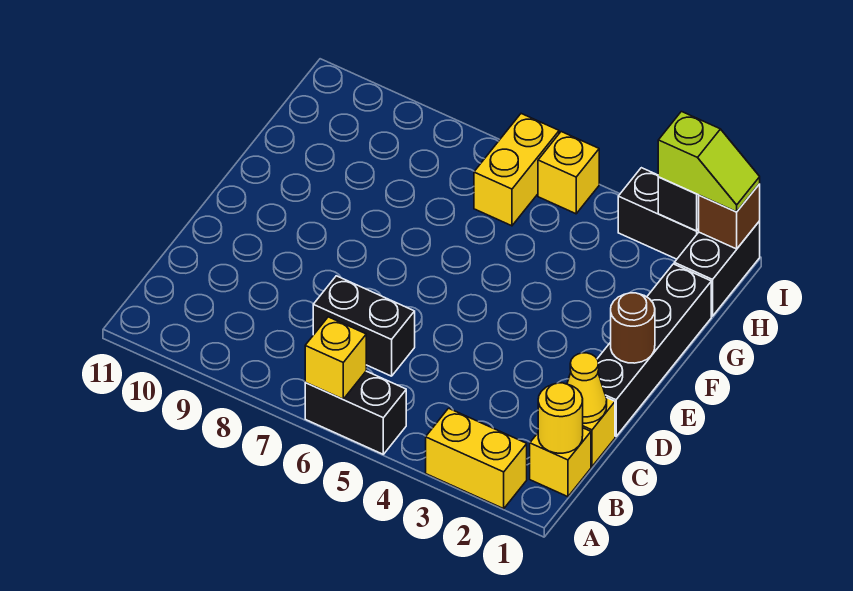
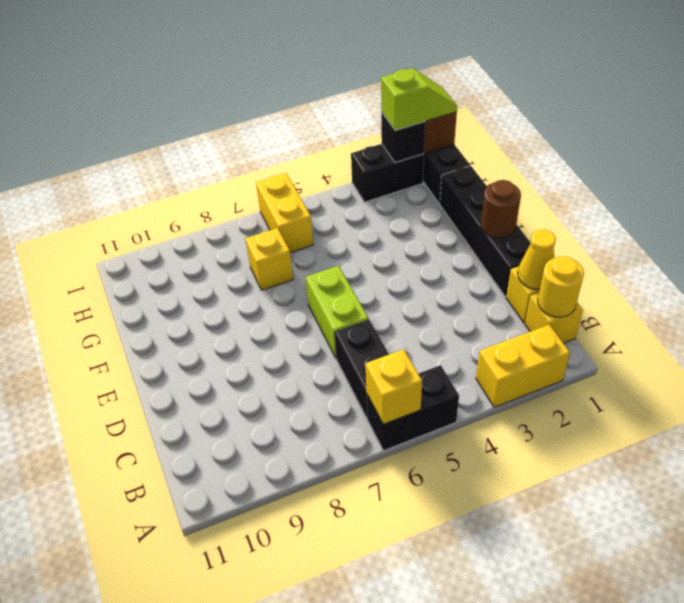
black brick C6:C7 level 1 -> black brick B6:C6 level 1
none -> lime brick D6:E6 level 1
yellow brick I5 level 1 -> yellow brick G7 level 1

